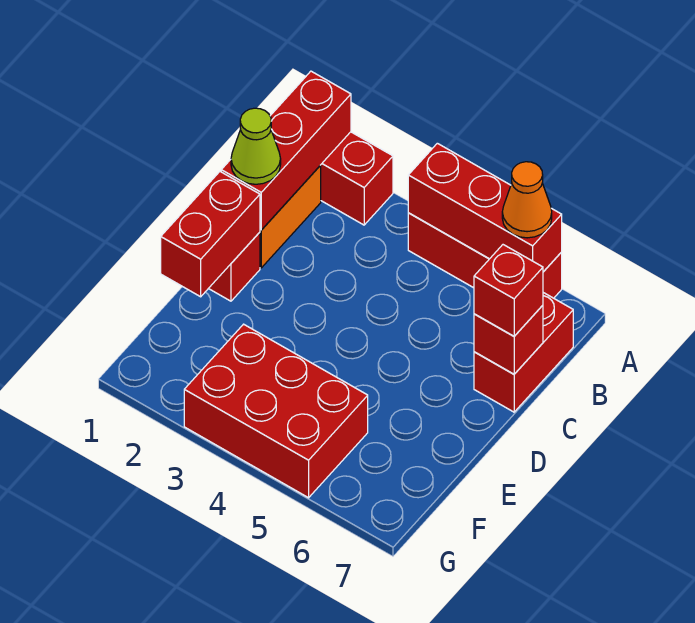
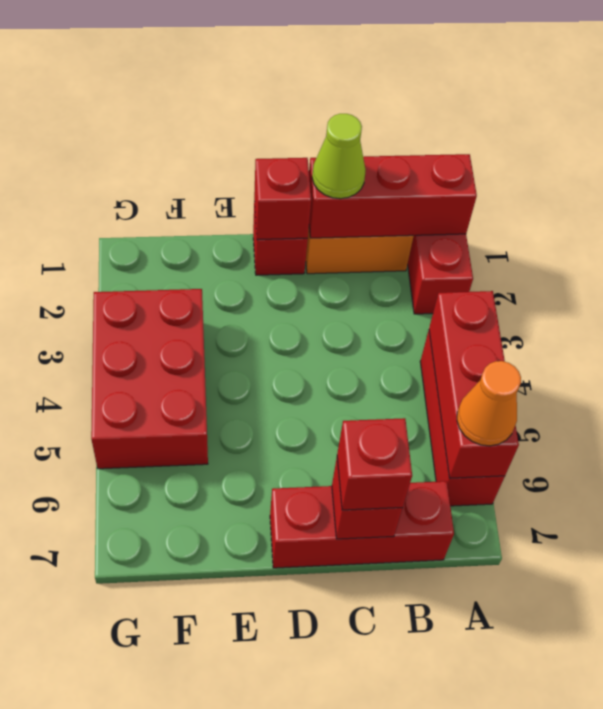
red brick B7:C7 level 1 -> red brick B7:D7 level 1
red brick D1:E1 level 2 -> red brick D1 level 2

